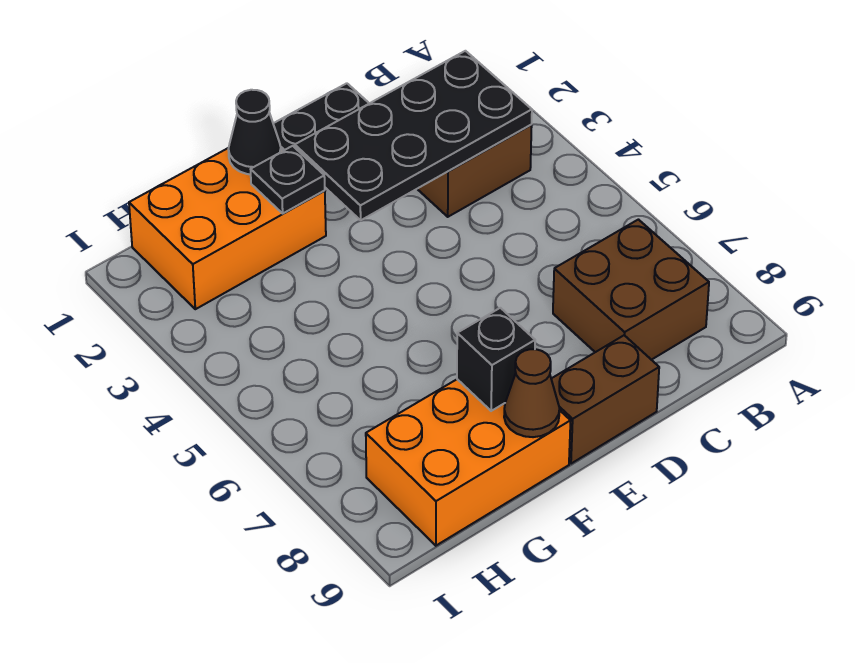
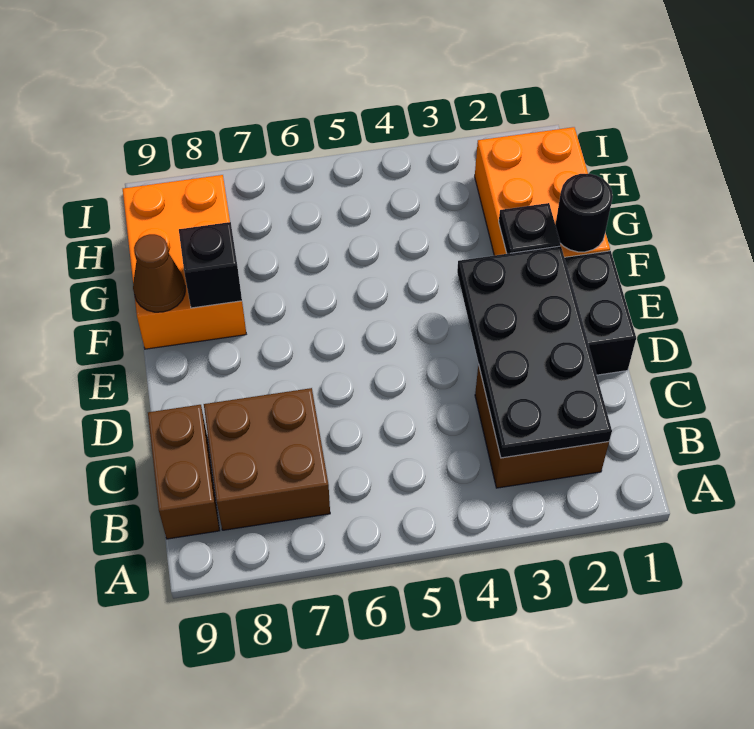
brown brick D9:E9 level 1 -> brown brick B9:C9 level 1
black cone F1 level 2 -> black round brick F1 level 2

